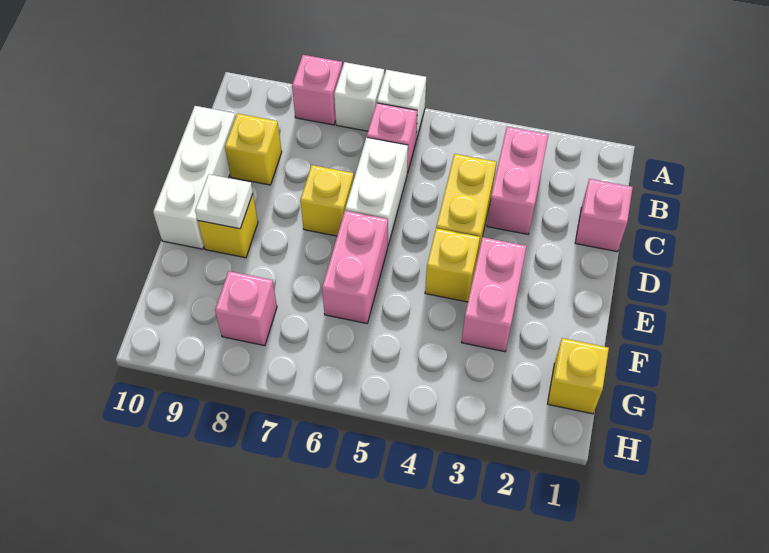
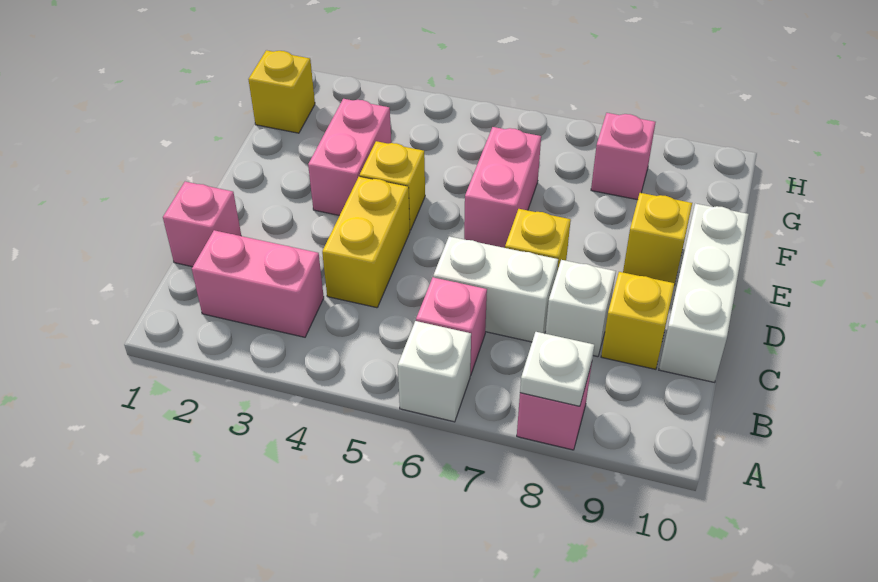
white brick A7 level 1 -> white brick C8 level 1
pink brick B3:C3 level 1 -> pink brick B2:B3 level 1
white brick C6:D6 level 1 -> white brick C6:C7 level 1
white plate E9 level 2 -> white plate A8 level 2

